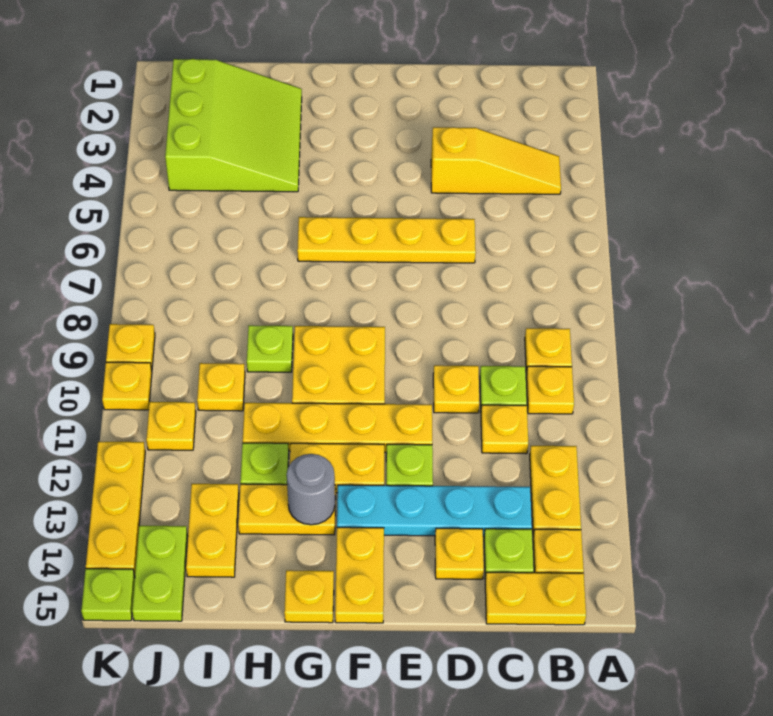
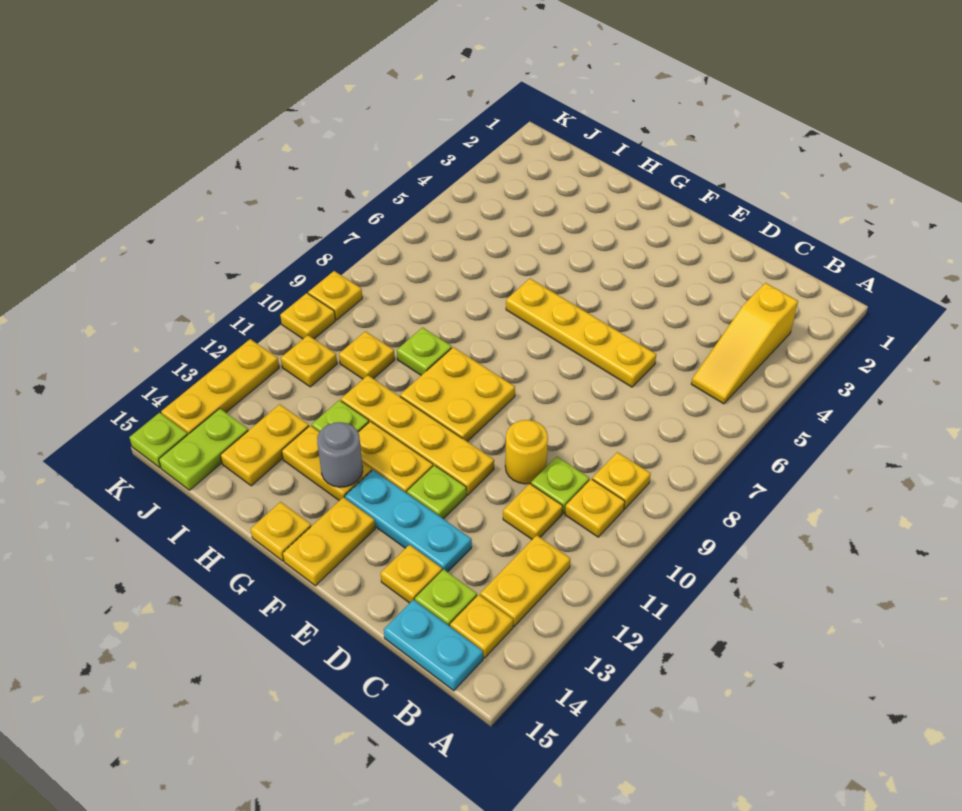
yellow slope B4:D4 level 1 top D -> yellow slope B3:B5 level 1 top 3
yellow plate B15:C15 level 1 -> cyan plate B15:C15 level 1
cyan plate C13:F13 level 1 -> cyan plate D13:F13 level 1
yellow plate D10 level 1 -> yellow round brick D10 level 1
lime slope H2:J4 level 1 top J -> none

